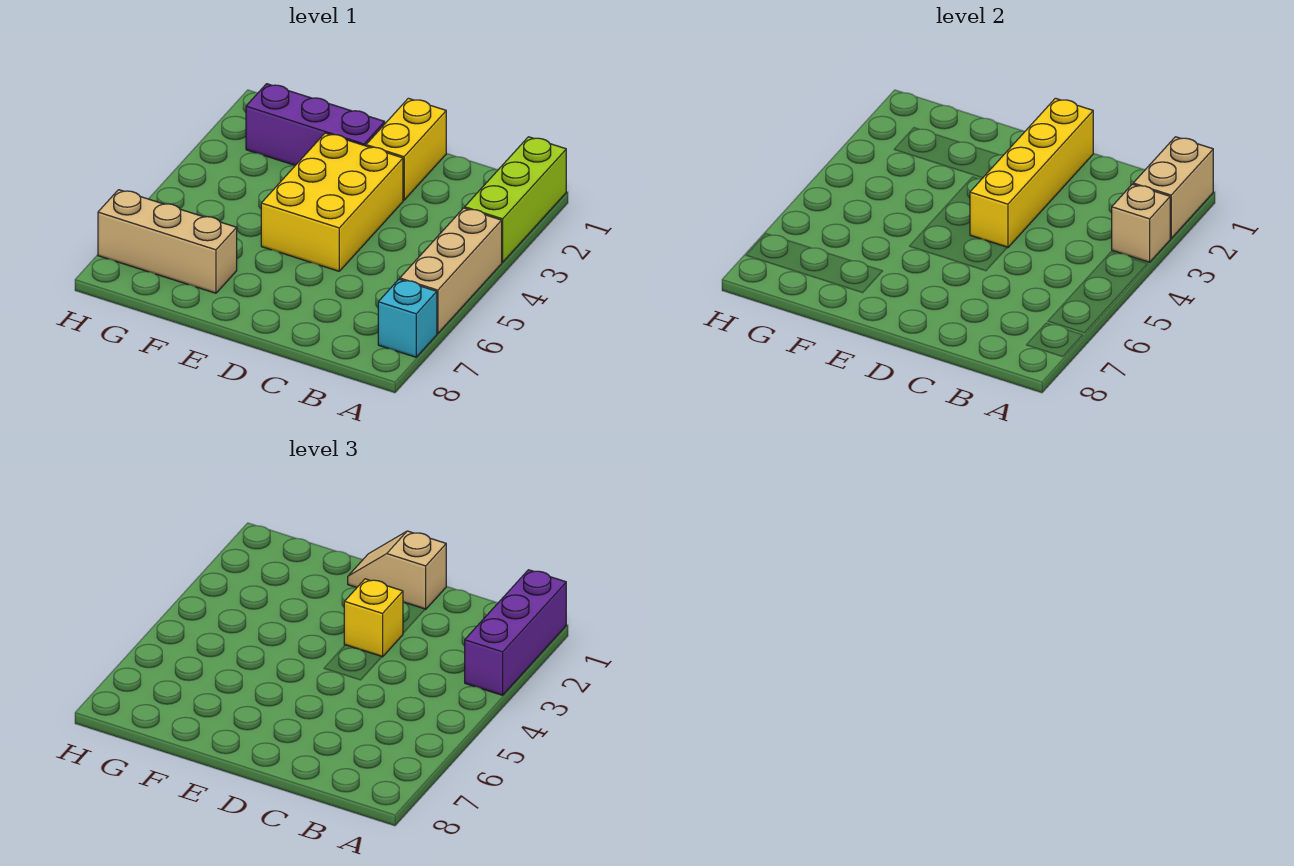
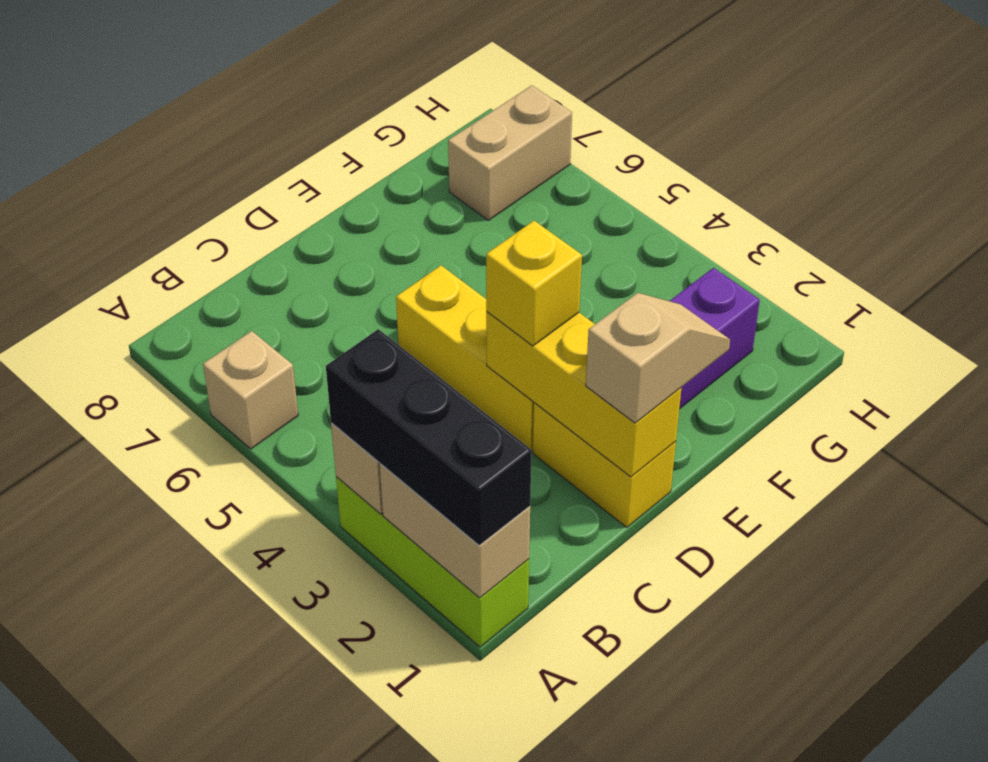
purple brick A1:A3 level 3 -> black brick A1:A3 level 3
tan brick A4:A6 level 1 -> tan brick A6 level 1
cyan brick A7 level 1 -> none
yellow brick D1:D4 level 2 -> yellow brick D1:D3 level 2
yellow brick D3:E5 level 1 -> yellow brick D3:D5 level 1
tan brick F7:H7 level 1 -> tan brick G7:H7 level 1

